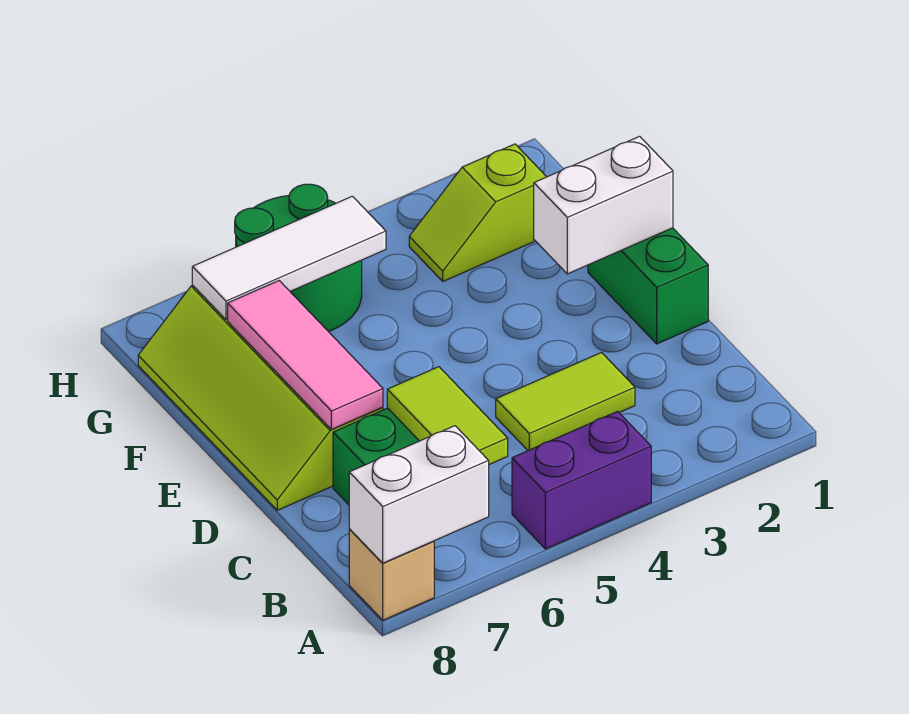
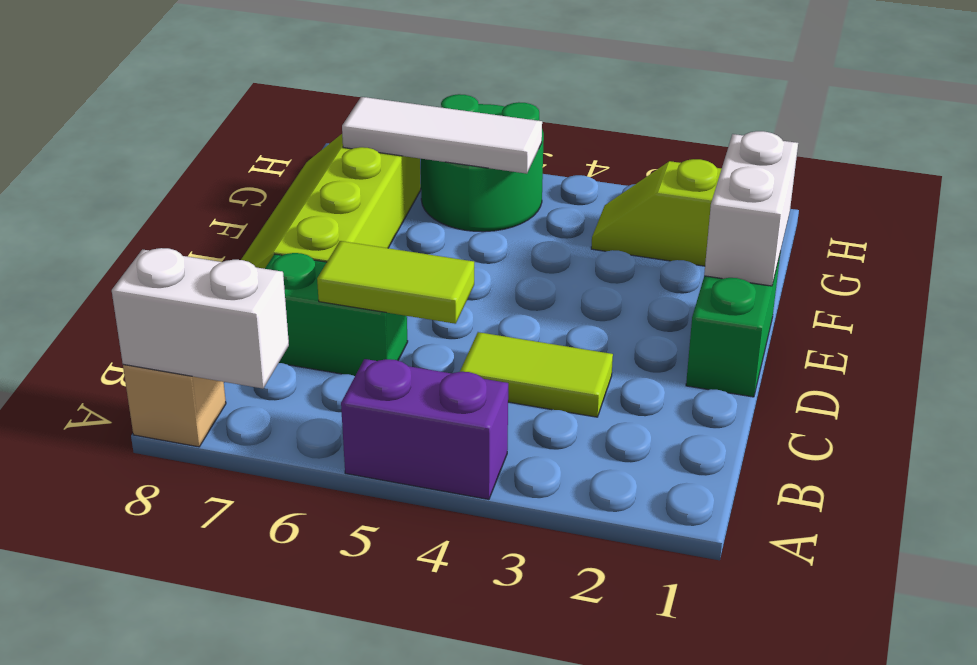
lime tile B6:C6 level 2 -> lime tile C5:C6 level 2
pink tile D7:F7 level 2 -> none
white brick E1:E2 level 2 -> white brick E1:F1 level 2

